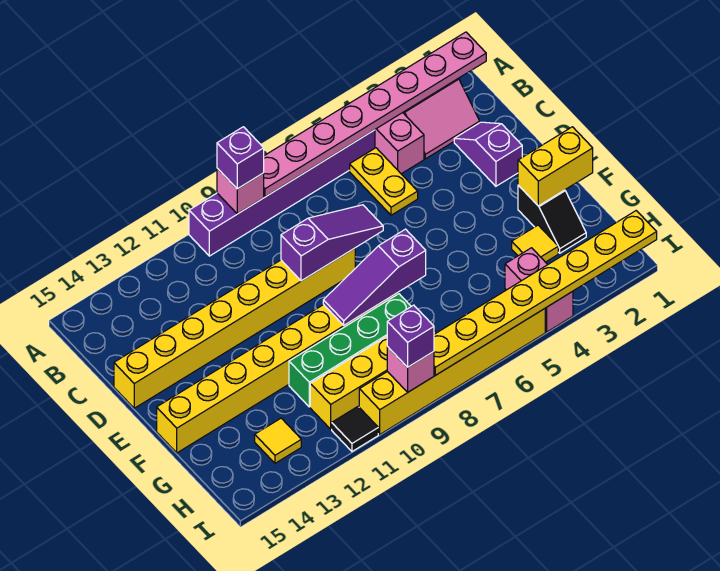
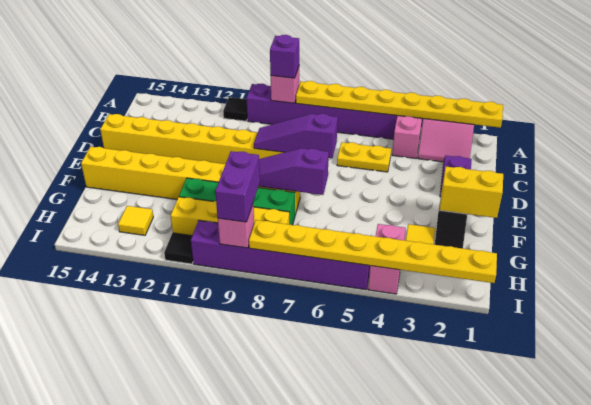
pink plate A1:A8 level 2 -> yellow plate A1:A8 level 2
none -> black tile A11 level 1
yellow plate B5:C5 level 1 -> yellow plate C5:C6 level 1
purple slope D7:D9 level 2 top 9 -> purple slope D7:D9 level 2 top 7
yellow brick I5:I10 level 1 -> purple brick I5:I10 level 1
purple brick I9 level 3 -> purple brick H9:I9 level 3

